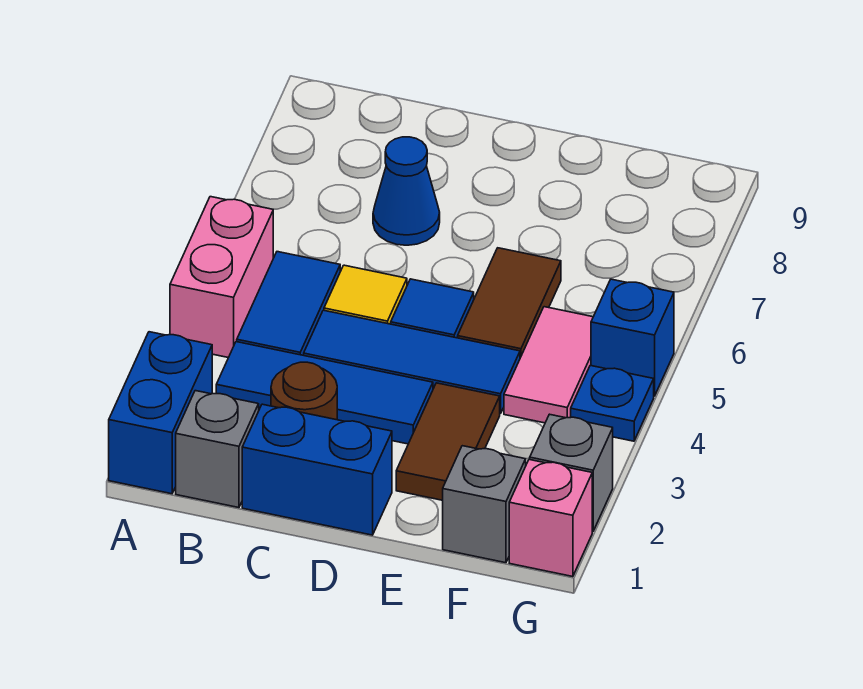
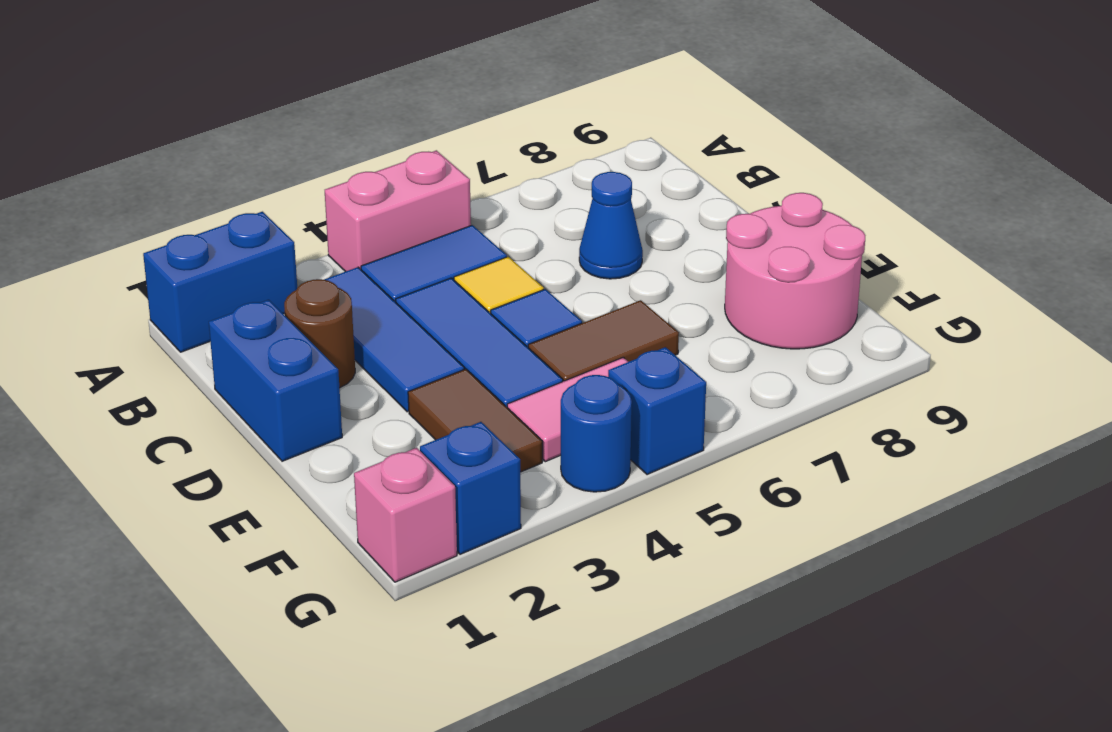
grey brick B1 level 1 -> none
brown tile E2:E3 level 1 -> brown tile E3:F3 level 1
none -> pink round brick E8:F9 level 1
grey brick F1 level 1 -> none
grey brick G2 level 1 -> blue brick G2 level 1
blue plate G4 level 1 -> blue round brick G4 level 1

